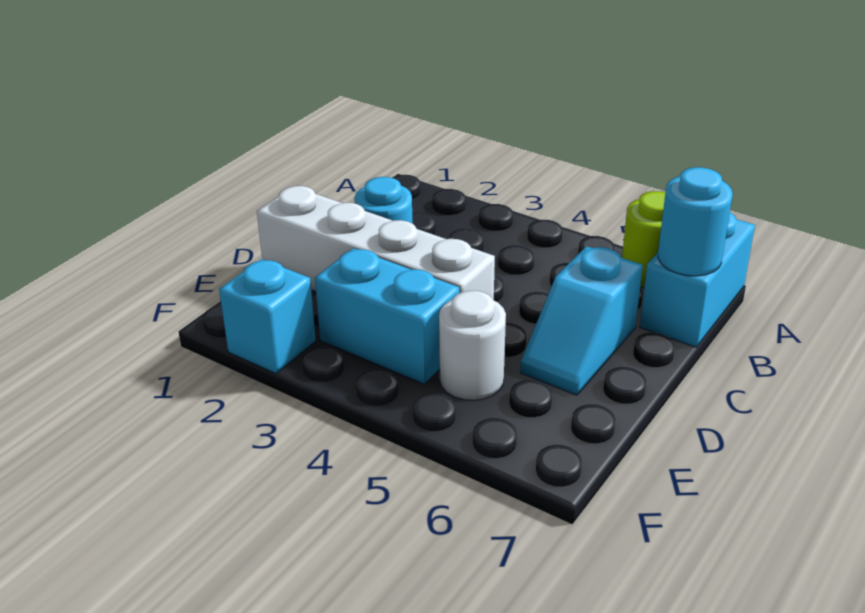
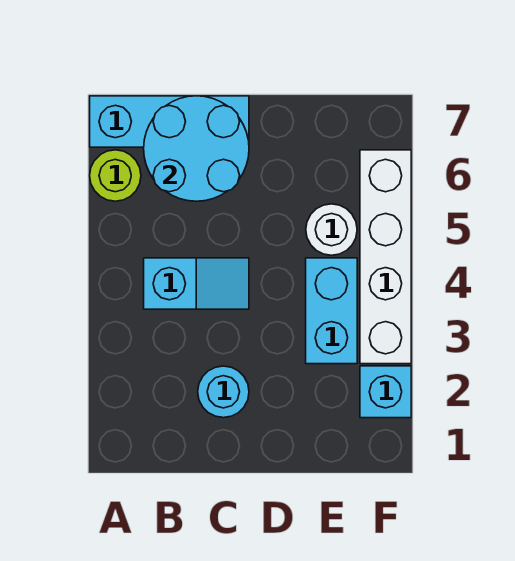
cyan brick A7:B7 level 1 -> cyan brick A7:C7 level 1
cyan round brick B7 level 2 -> cyan round brick B6:C7 level 2
cyan slope C6:D6 level 1 top C -> cyan slope B4:C4 level 1 top B
white brick D1:D4 level 1 -> white brick F3:F6 level 1

